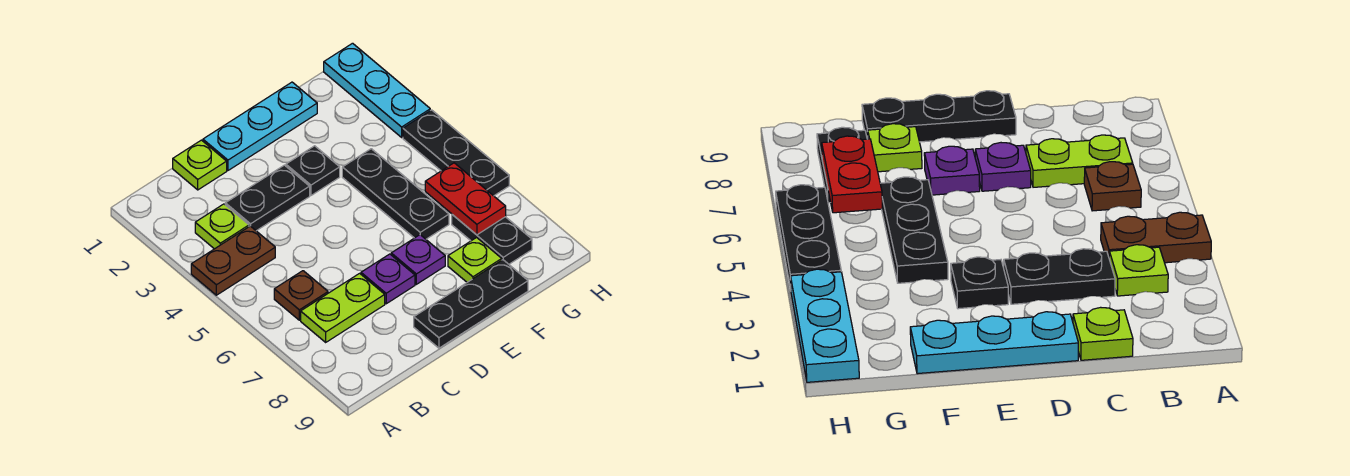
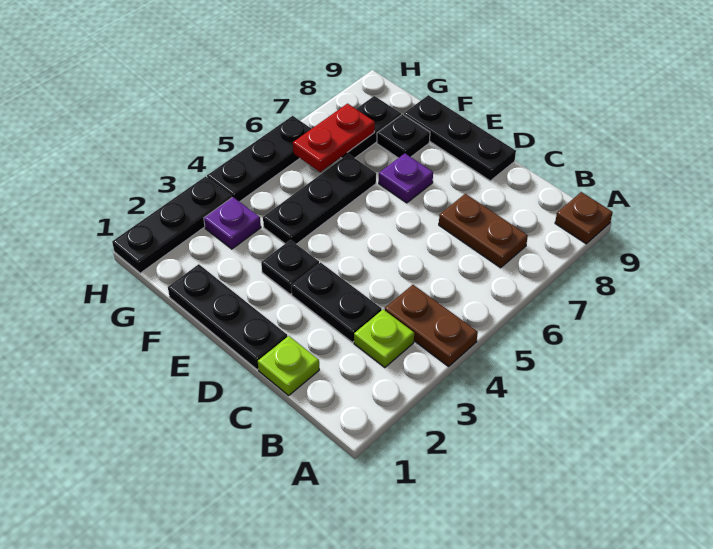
brown plate B6 level 1 -> brown plate A9 level 1
lime plate B7:C7 level 1 -> brown plate B7:C7 level 1
cyan plate D1:F1 level 1 -> black plate D1:F1 level 1
purple plate D7 level 1 -> purple plate G3 level 1
lime plate F8 level 1 -> black plate F8 level 1
cyan plate H1:H3 level 1 -> black plate H1:H3 level 1

